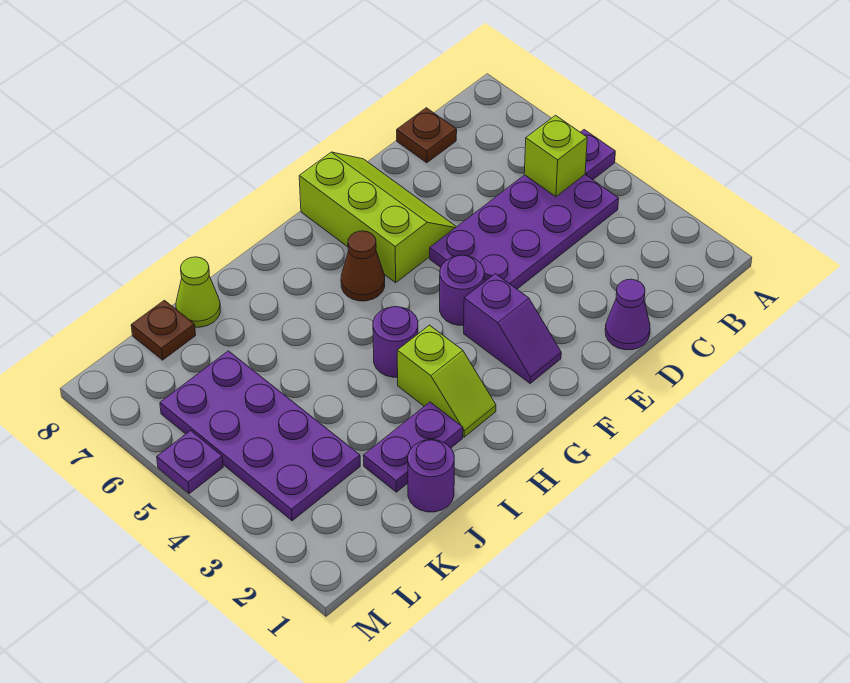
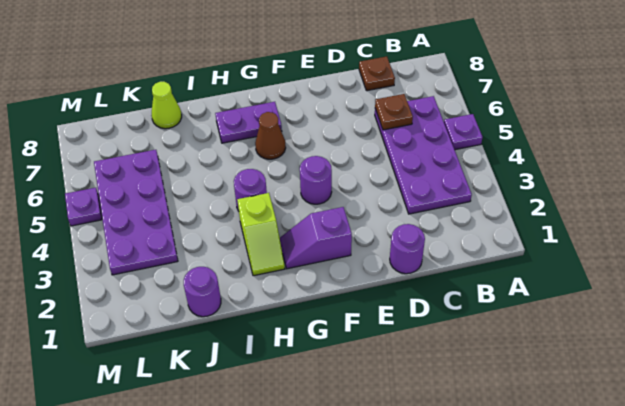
purple plate B4:E5 level 1 -> purple plate B3:C6 level 1
lime brick B5 level 2 -> none
purple cone D1 level 1 -> purple round brick D1 level 1
lime slope E6:F8 level 1 top F -> none
purple slope F2:F3 level 1 top 3 -> purple slope F2:G2 level 1 top F
purple plate I2:J2 level 1 -> purple plate G7:H7 level 1
brown plate K8 level 1 -> brown plate C6 level 2

